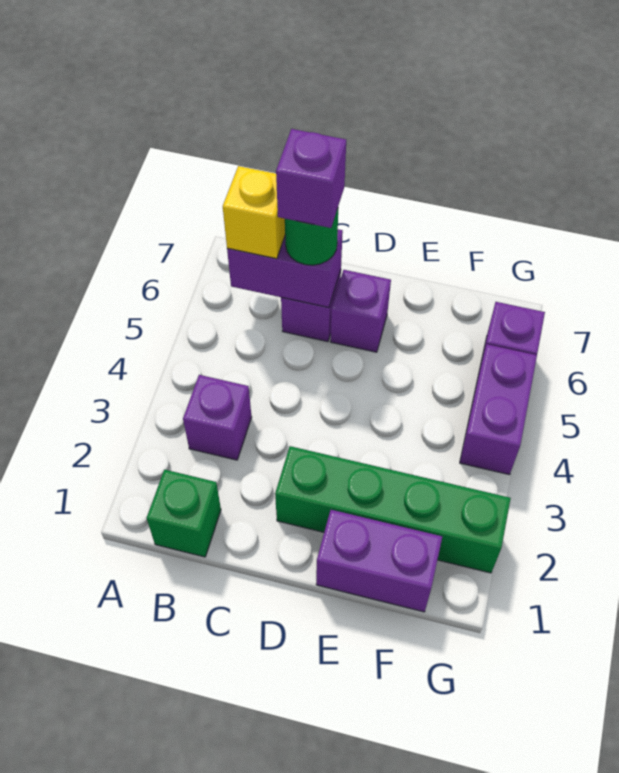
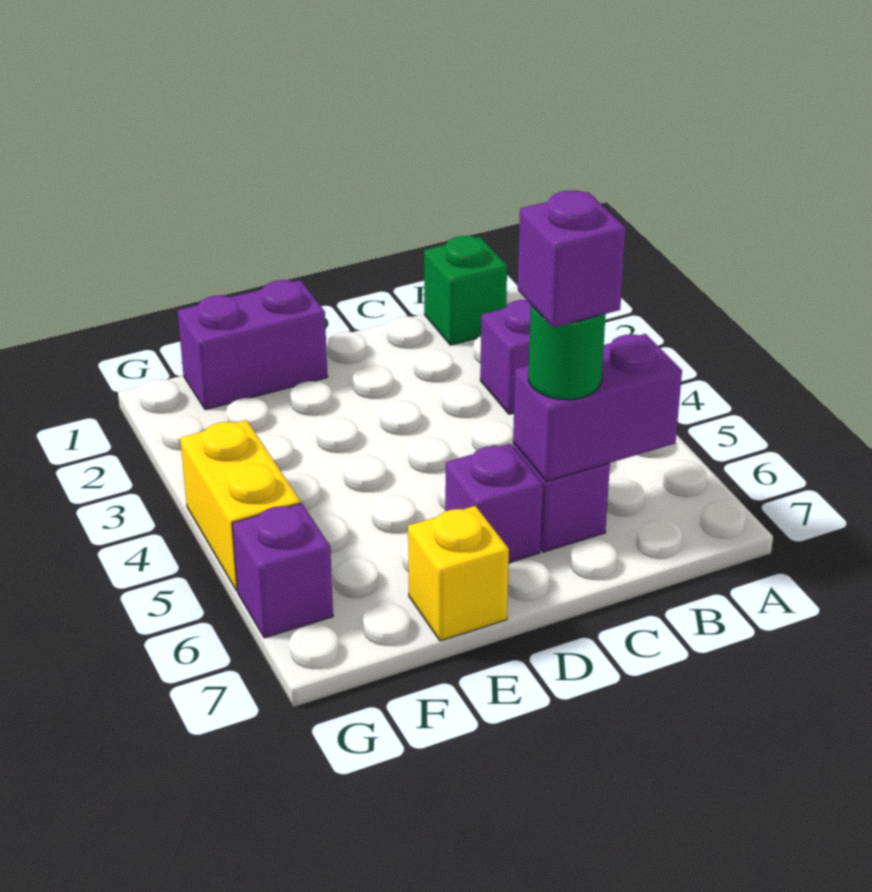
yellow brick B6 level 3 -> yellow brick E7 level 1
green brick D2:G2 level 1 -> none
purple brick G4:G5 level 1 -> yellow brick G4:G5 level 1

